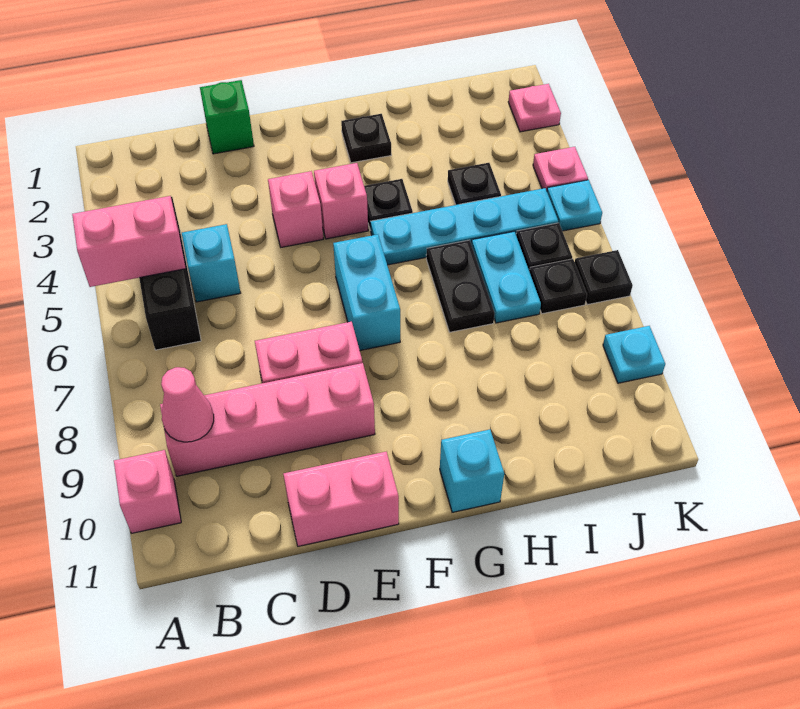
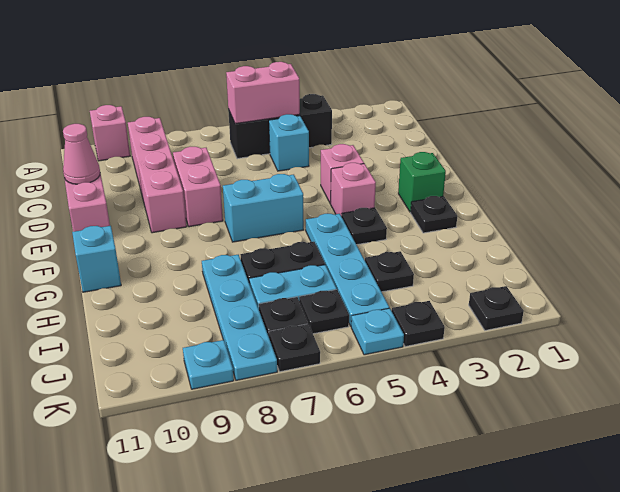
pink brick A5:B5 level 2 -> pink brick B5:B6 level 2
pink cone B9 level 2 -> pink cone D11 level 2
green brick D1 level 1 -> green brick F2 level 1
none -> cyan plate H8:K8 level 1
pink plate K2 level 1 -> black plate K2 level 1
pink plate K4 level 1 -> black plate K4 level 1

